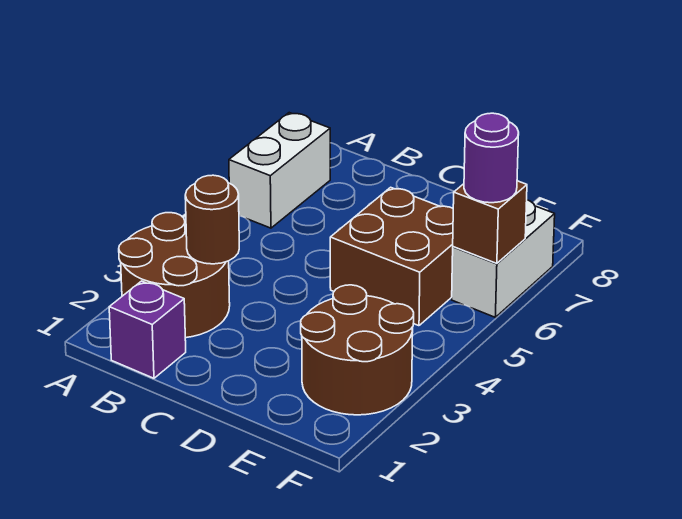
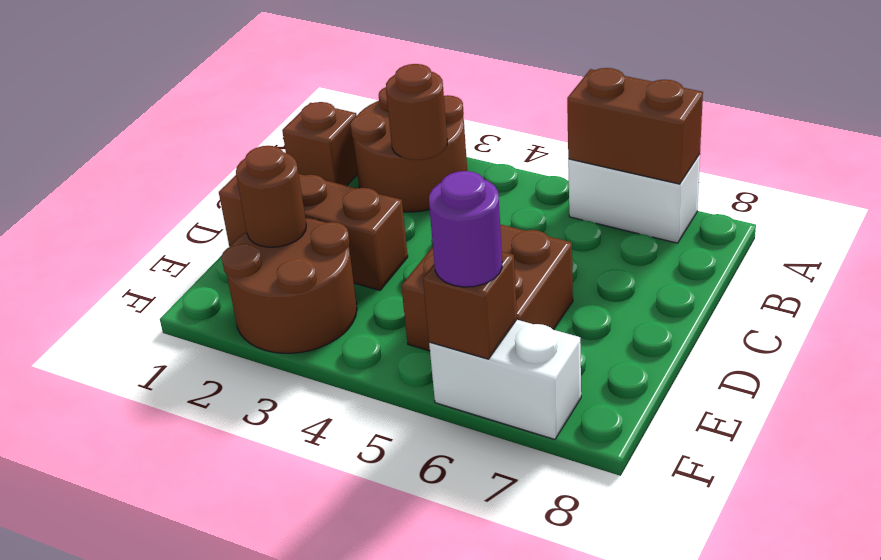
none -> brown brick A6:A7 level 2
purple brick B1 level 1 -> brown brick B1 level 1
none -> brown brick D1:D3 level 1
none -> brown round brick E2 level 2

